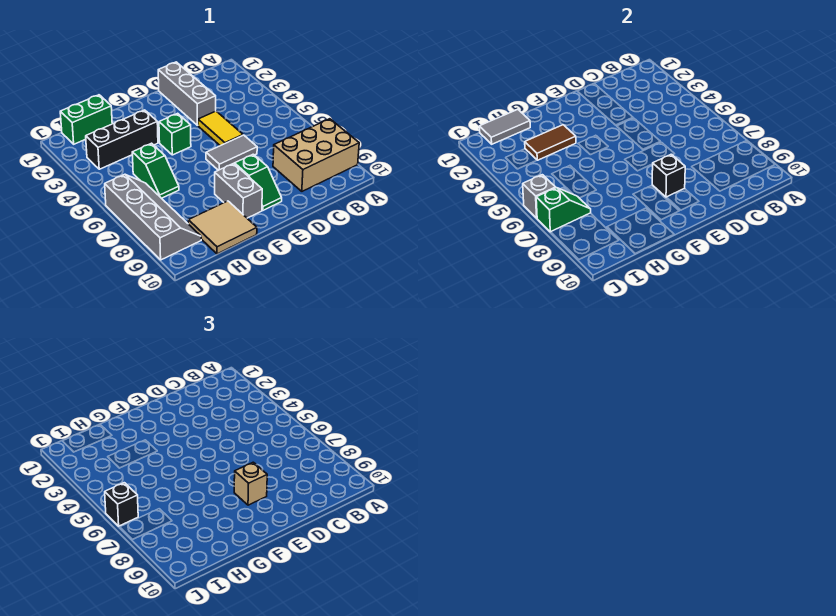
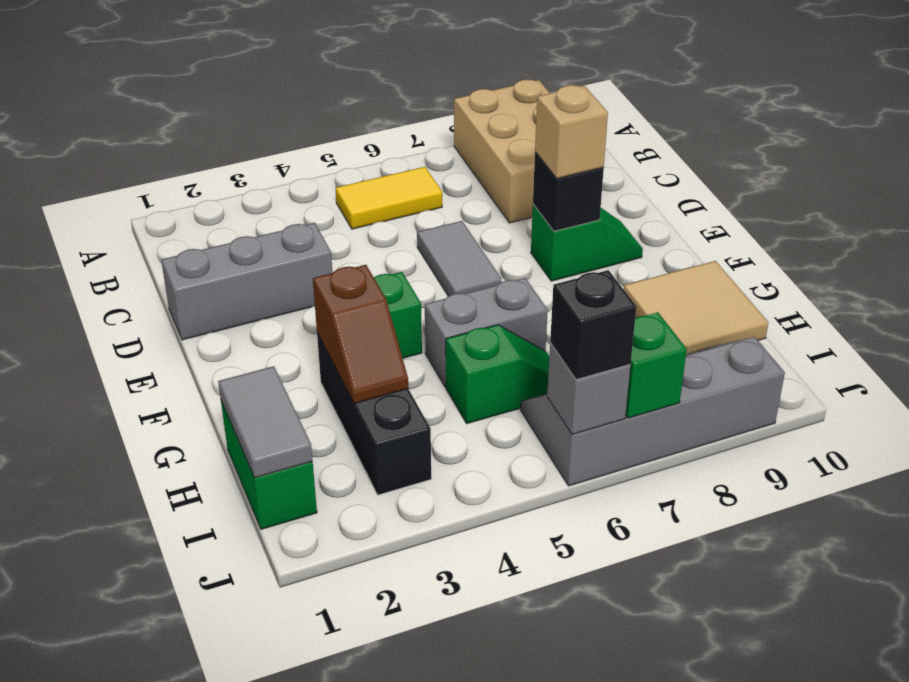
yellow tile D4:D5 level 1 -> yellow tile B5:B6 level 1
grey brick F8:F9 level 1 -> grey brick G5:G6 level 1
brown tile G3:H3 level 2 -> brown slope G3:H3 level 2 top G

